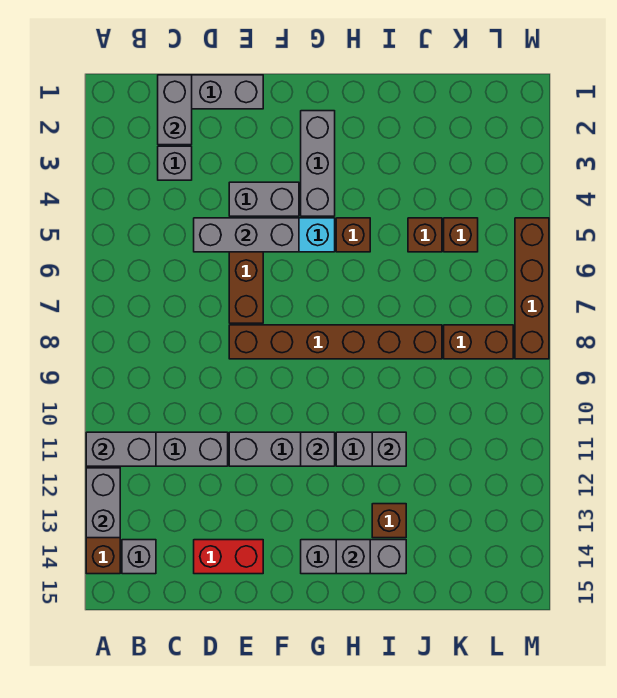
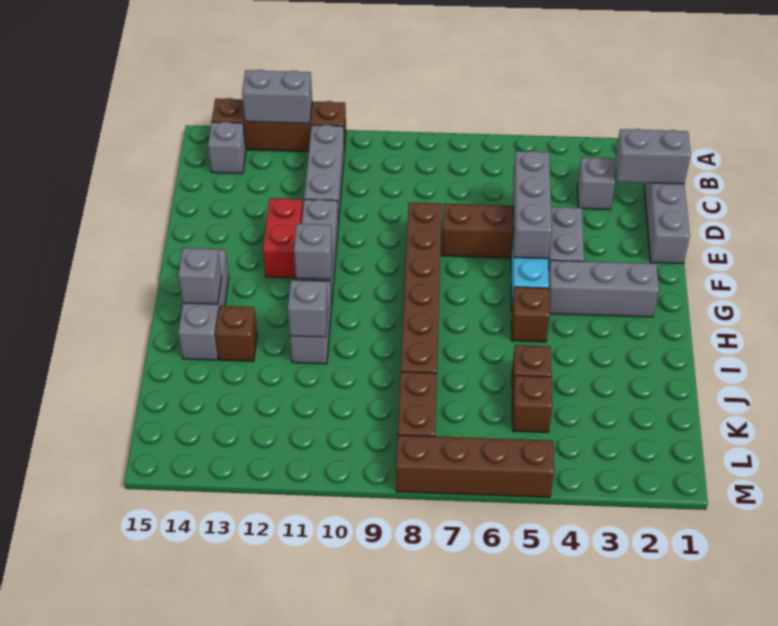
grey brick A11:B11 level 2 -> none
red brick D14:E14 level 1 -> red brick E12:F12 level 1

